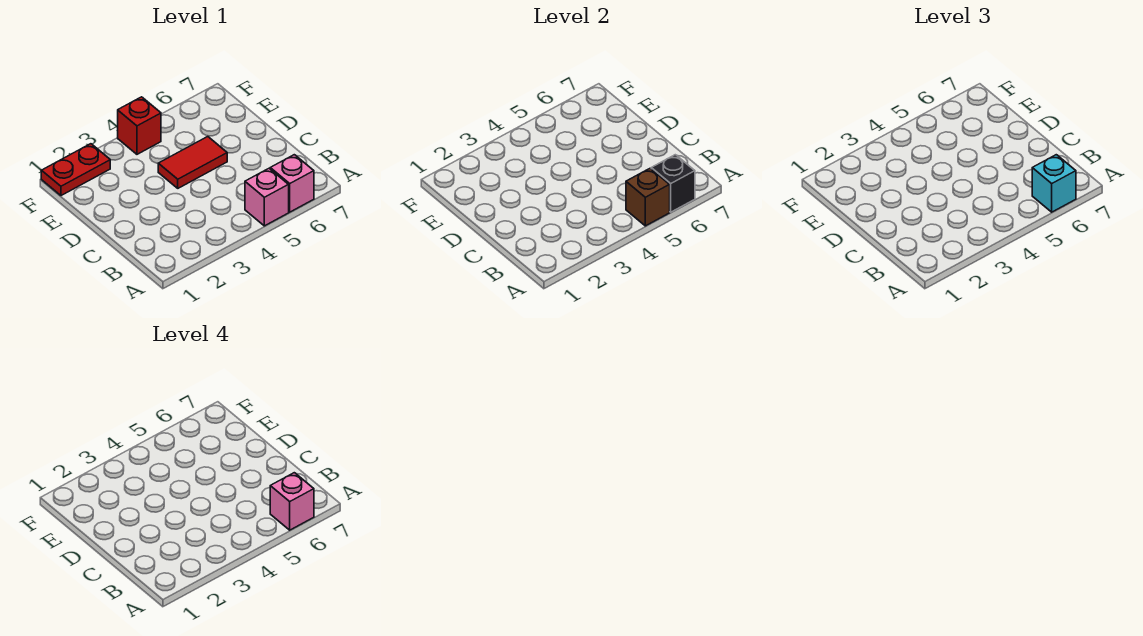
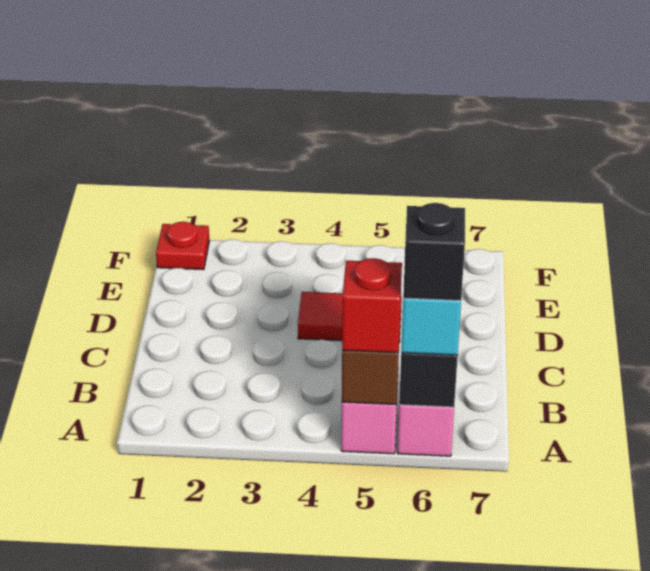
pink brick A6 level 4 -> black brick A6 level 4
red plate F1:F2 level 1 -> red plate F1 level 1
red brick F4 level 1 -> red brick A5 level 3

